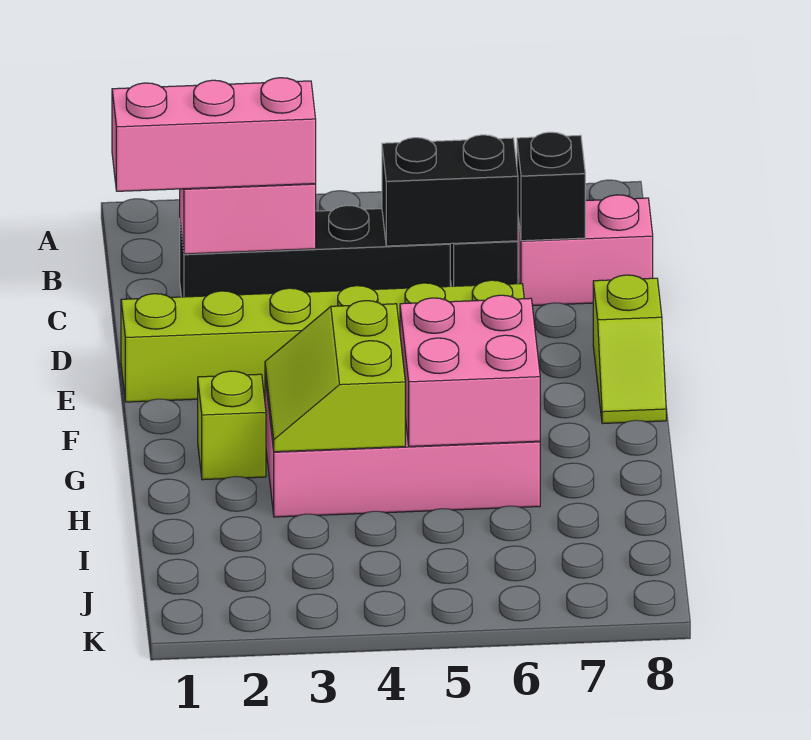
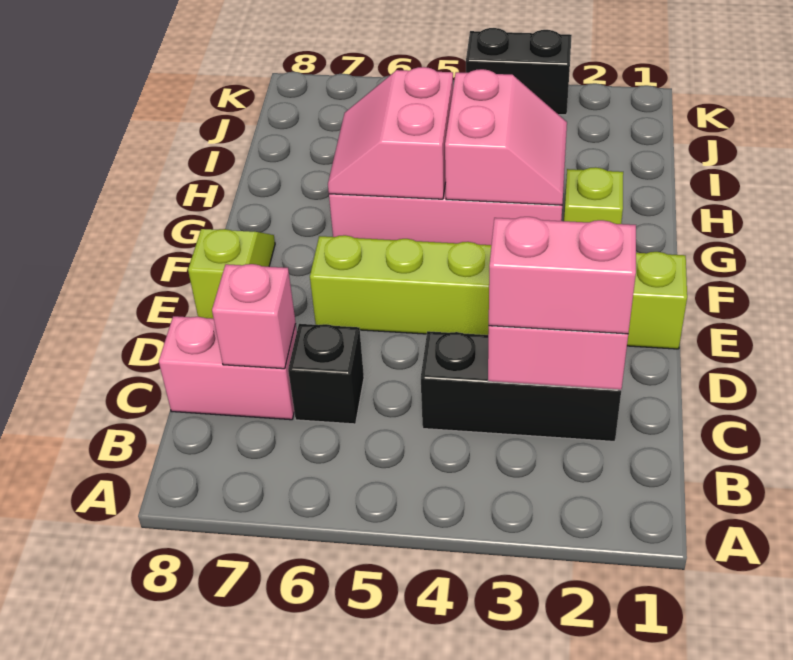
pink brick C1:C3 level 3 -> pink brick C2:C3 level 3
black brick C2:C5 level 1 -> black brick C2:C4 level 1
black brick C5:C6 level 2 -> black brick K3:K4 level 1
black brick C7 level 2 -> pink brick C7 level 2
lime slope G3:H4 level 2 top 4 -> pink slope G3:H4 level 2 top 4
pink brick G5:H6 level 2 -> pink slope G5:H6 level 2 top 5

